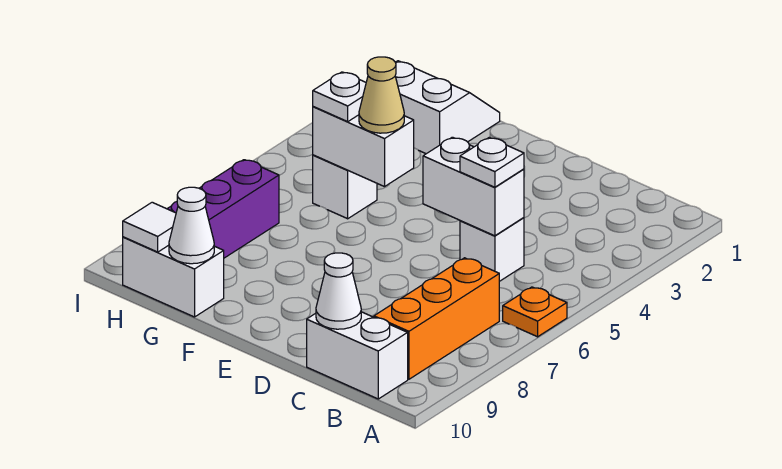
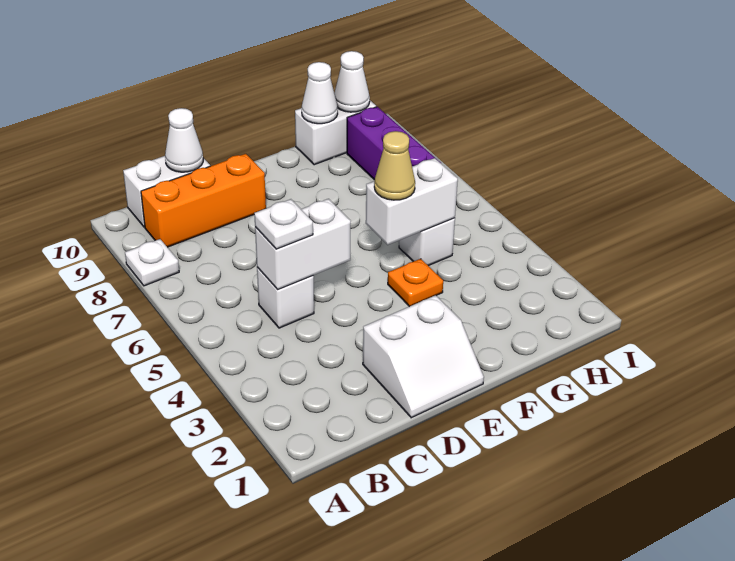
orange plate A6 level 1 -> orange plate F4 level 1
orange brick B7:B9 level 1 -> orange brick B9:D9 level 1
white slope G1:H2 level 1 top 2 -> white slope D1:E2 level 1 top 2
white plate G5 level 3 -> white plate A8 level 1
white tile H10 level 2 -> white cone H10 level 2

